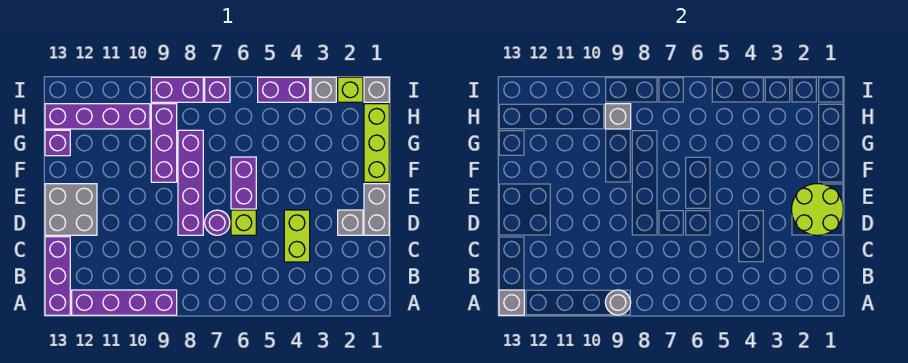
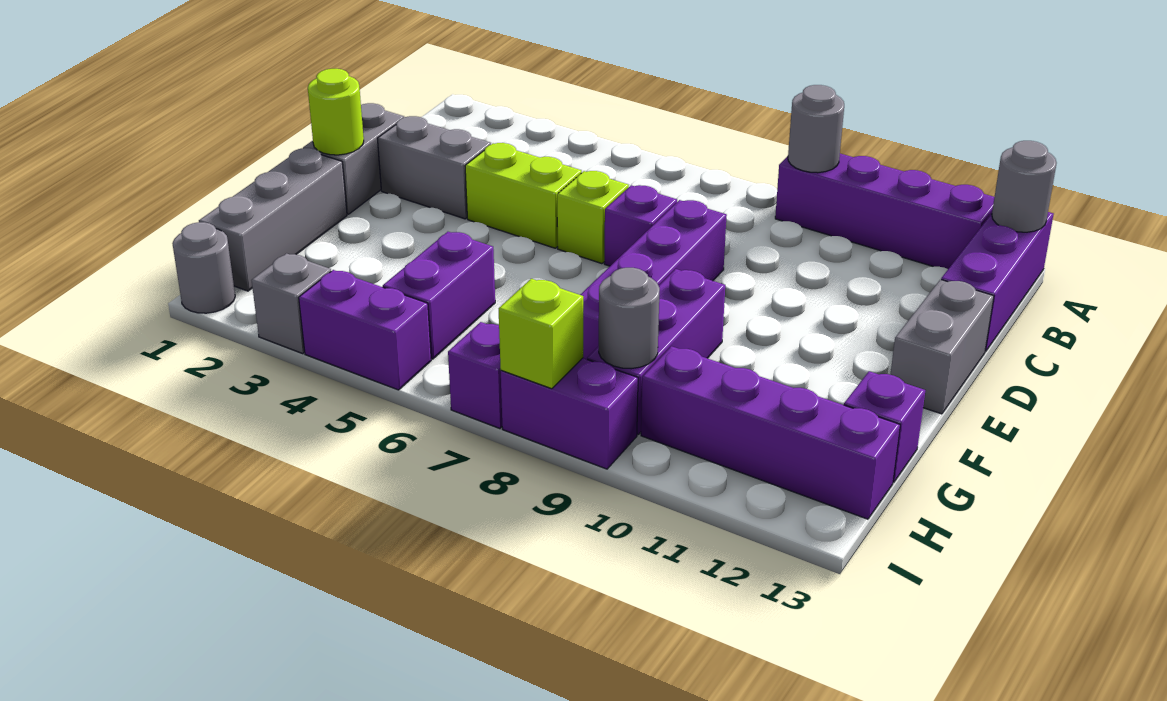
grey brick A13 level 2 -> grey round brick A13 level 2
lime brick C4:D4 level 1 -> lime brick D4:D5 level 1
lime round brick D1:E2 level 2 -> lime round brick E1 level 2
grey brick D2 level 1 -> grey brick D2:D3 level 1
purple round brick D7 level 1 -> purple brick D7 level 1
grey brick D12:E13 level 1 -> grey brick D13:E13 level 1
purple brick E6:F6 level 1 -> purple brick G5:H5 level 1
lime brick F1:H1 level 1 -> grey brick F1:H1 level 1
grey brick H9 level 2 -> grey round brick H9 level 2
grey brick I1 level 1 -> grey round brick I1 level 1
lime brick I2 level 1 -> lime brick I8 level 2

